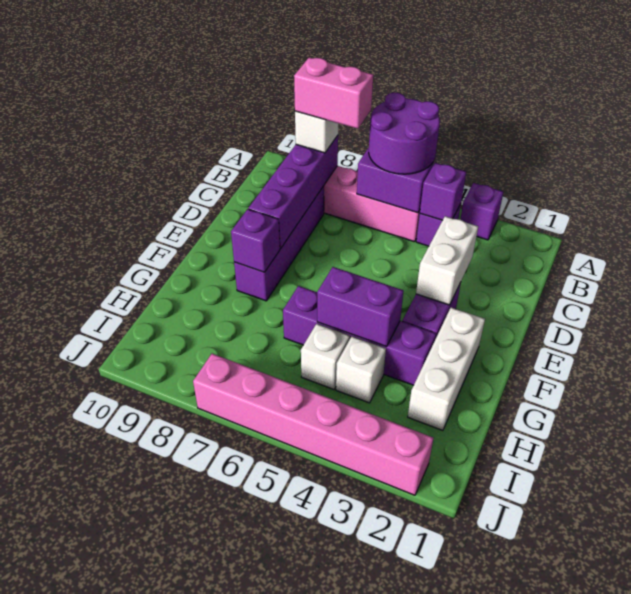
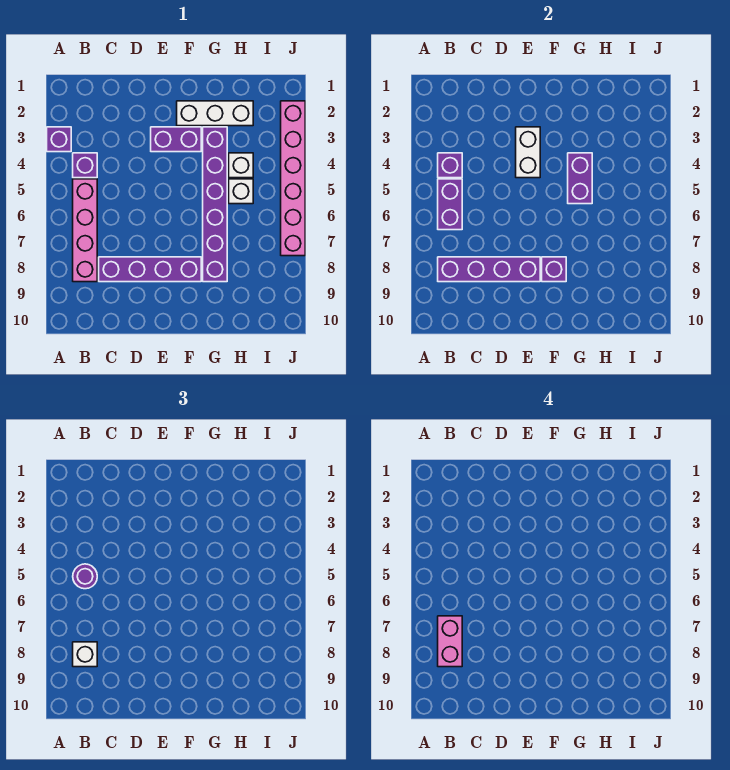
purple round brick A5:B6 level 3 -> purple round brick B5 level 3
white brick D3:E3 level 2 -> white brick E3:E4 level 2
purple brick G3:G6 level 1 -> purple brick G3:G8 level 1

